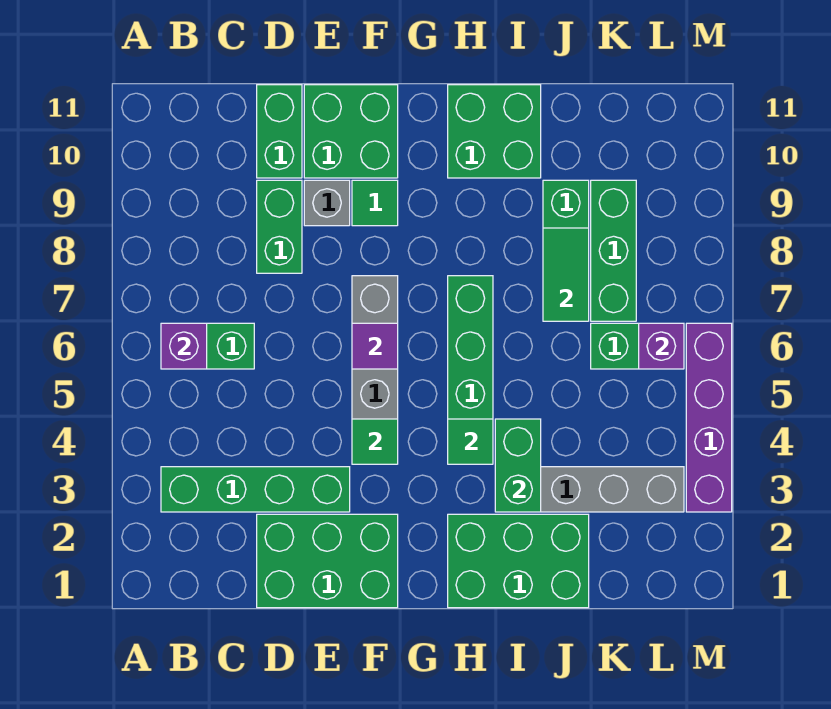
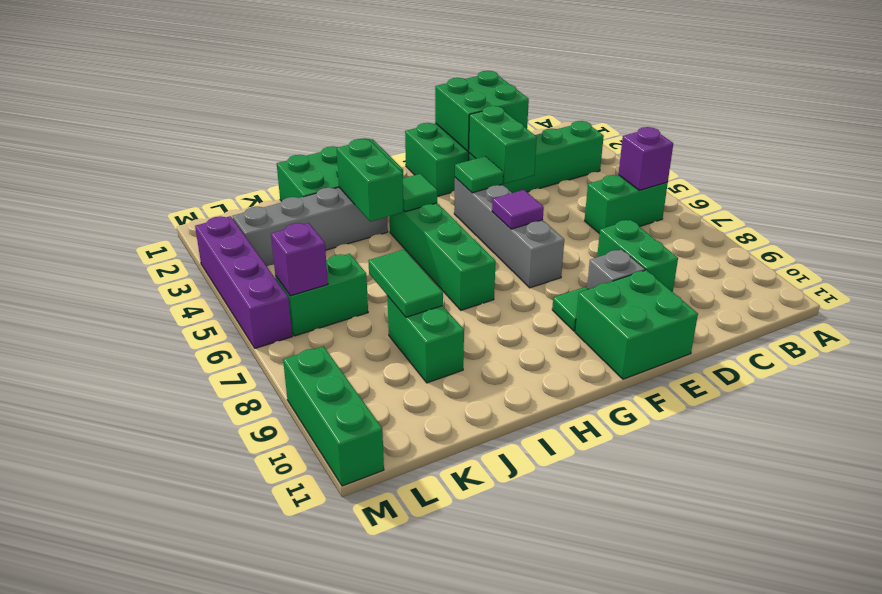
green brick D10:D11 level 1 -> green brick E3:E4 level 2
green brick H10:I11 level 1 -> green brick D1:E2 level 2
green brick K7:K9 level 1 -> green brick M9:M11 level 1

